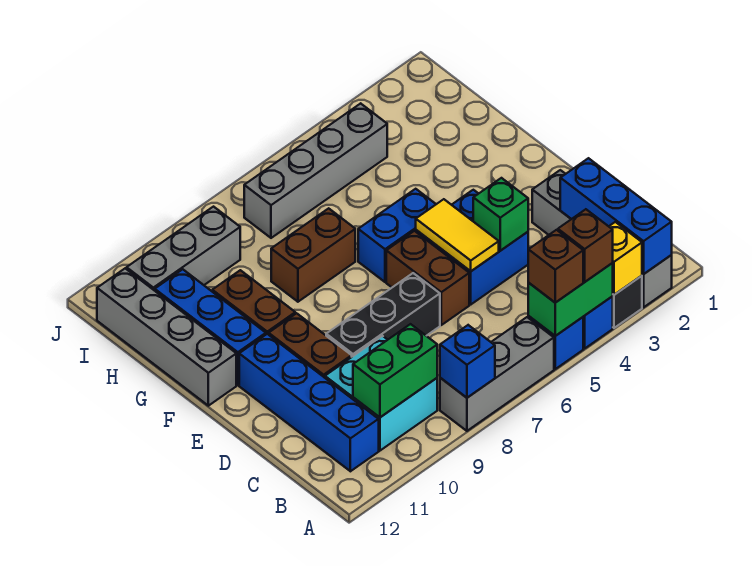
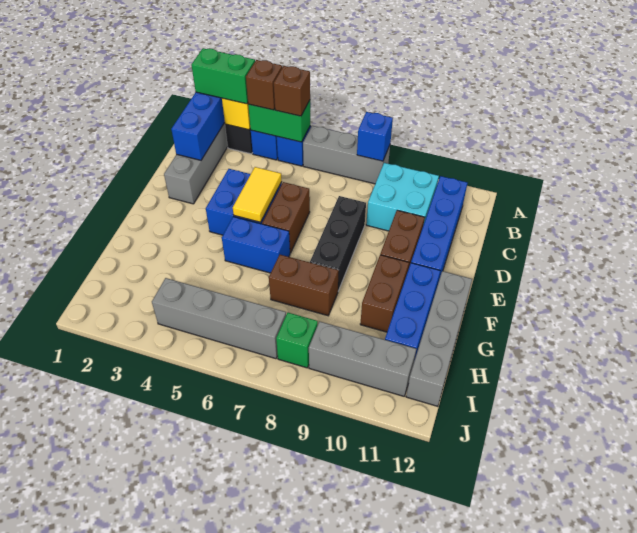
green brick B9:B10 level 2 -> green brick A2:A3 level 3
green brick D4 level 2 -> green brick I8 level 1
black brick D7:D9 level 1 -> black brick D8:F8 level 1

